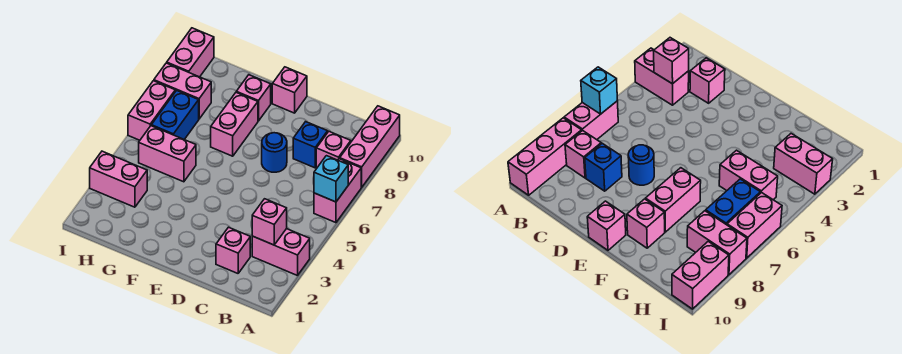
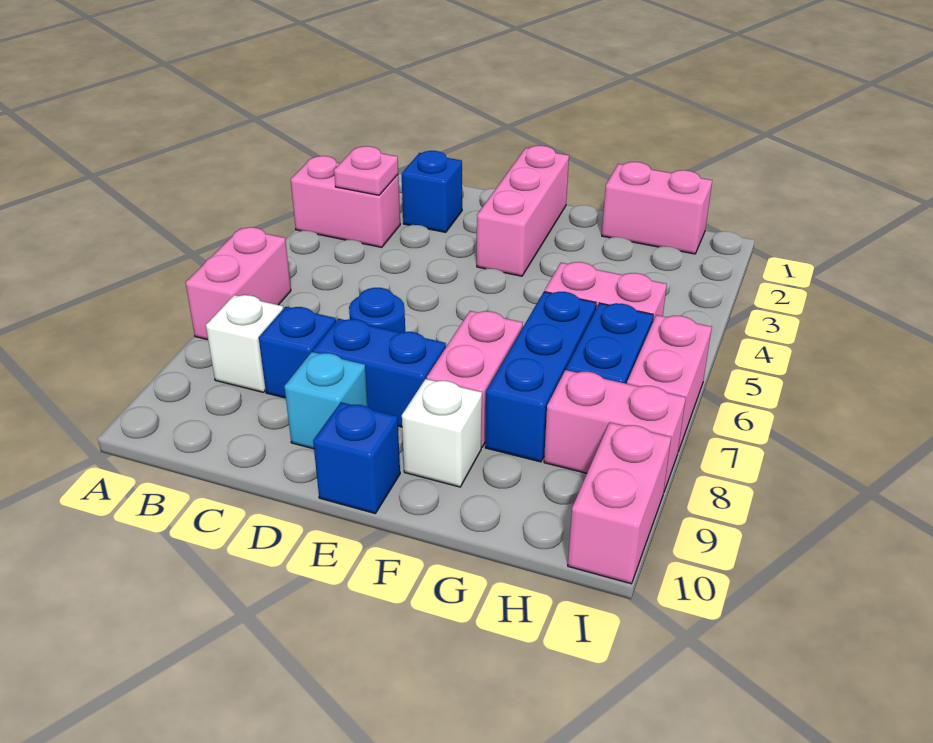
cyan brick A6 level 2 -> cyan brick D9 level 1
pink brick A8:A10 level 1 -> pink brick E1:E3 level 1
pink brick B3 level 2 -> pink plate B3 level 2
pink brick B8 level 1 -> white brick B8 level 1
pink brick C2 level 1 -> blue brick C2 level 1
none -> blue brick D8:E8 level 1
pink brick E10 level 1 -> blue brick E10 level 1
pink brick F9 level 1 -> white brick F9 level 1
none -> blue brick G6:G8 level 1
pink brick H3:I3 level 1 -> pink brick G1:H1 level 1

